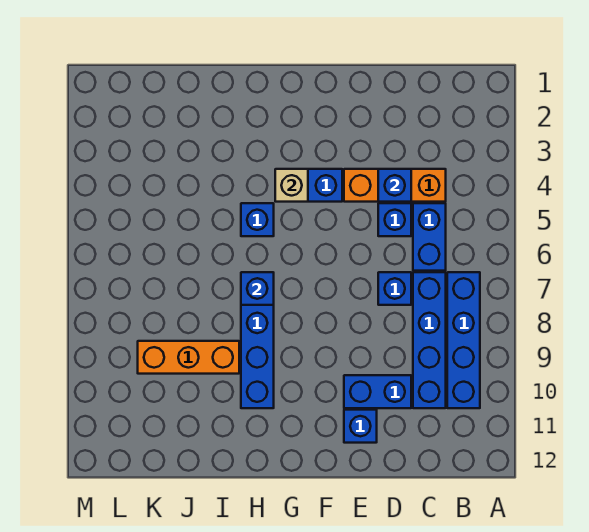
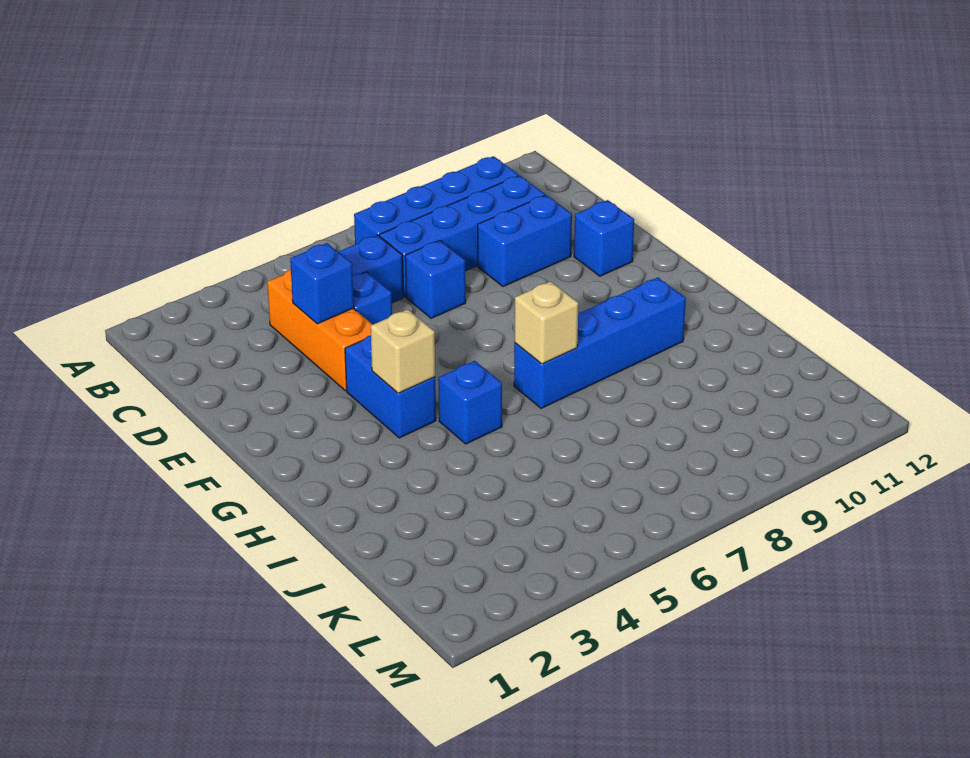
blue brick D10:E10 level 1 -> blue brick D9:D10 level 1
blue brick H7 level 2 -> tan brick H7 level 2
orange brick I9:K9 level 1 -> none

